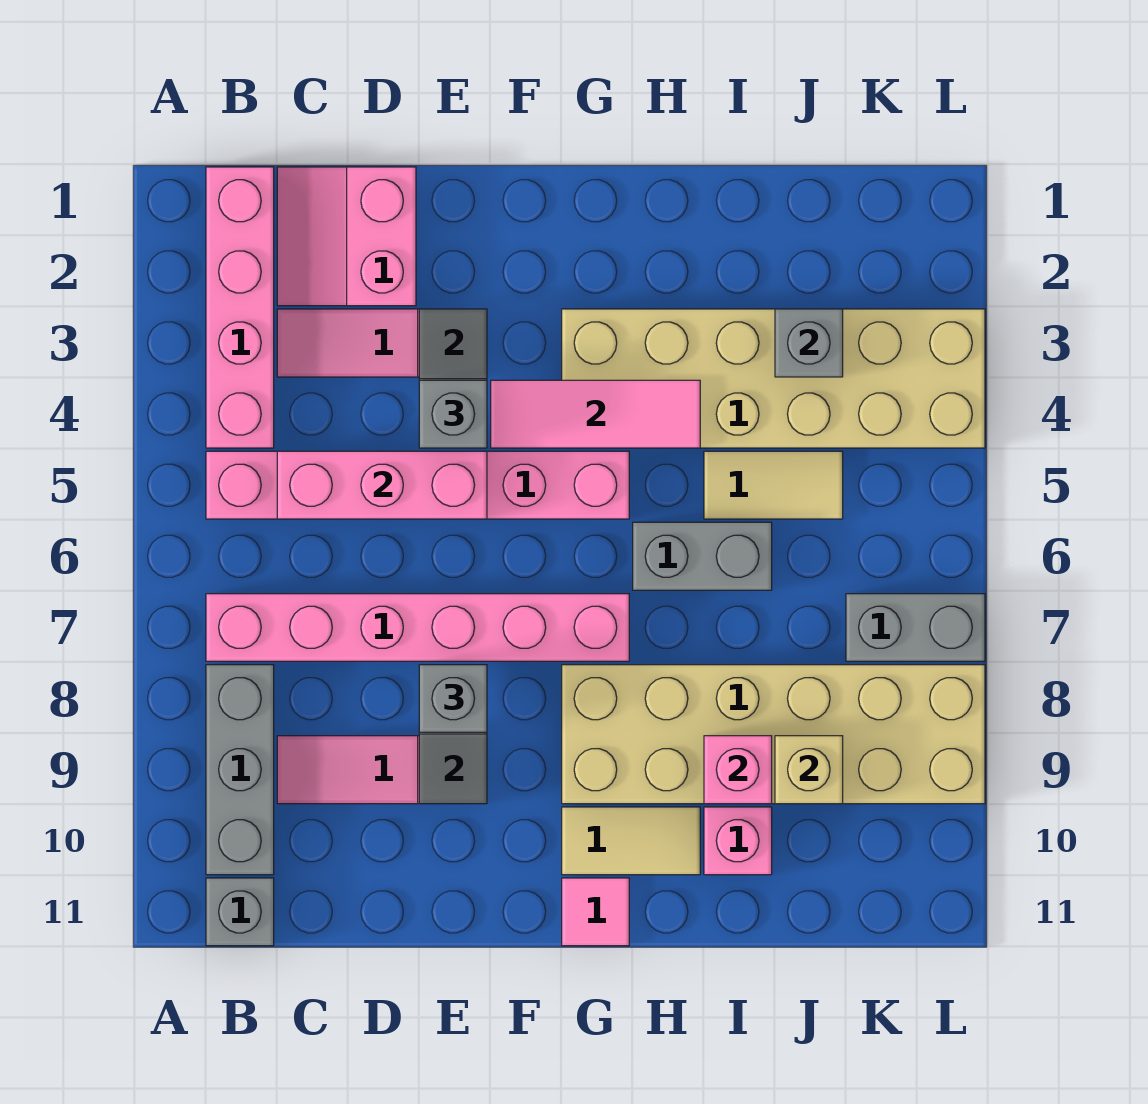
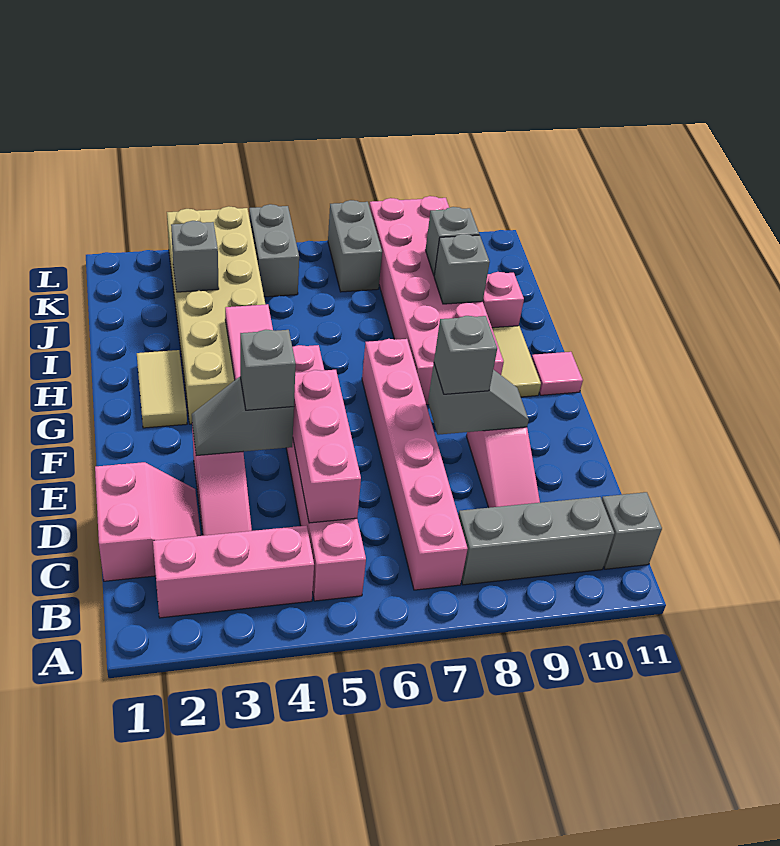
pink brick B1:B4 level 1 -> pink brick B2:B4 level 1
pink slope C1:D2 level 1 top D -> pink slope C1:D2 level 1 top 1
tan brick G8:L9 level 1 -> pink brick G8:L9 level 1
grey brick H6:I6 level 1 -> grey brick K5:L5 level 1
tan tile I5:J5 level 1 -> tan tile G2:H2 level 1
pink brick I9 level 2 -> grey brick I9 level 2
tan brick J9 level 2 -> grey brick J9 level 2

